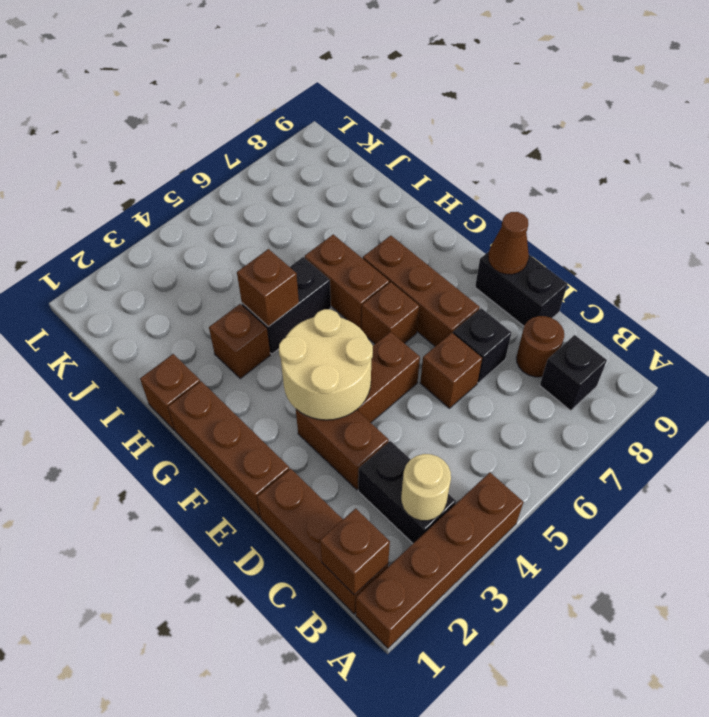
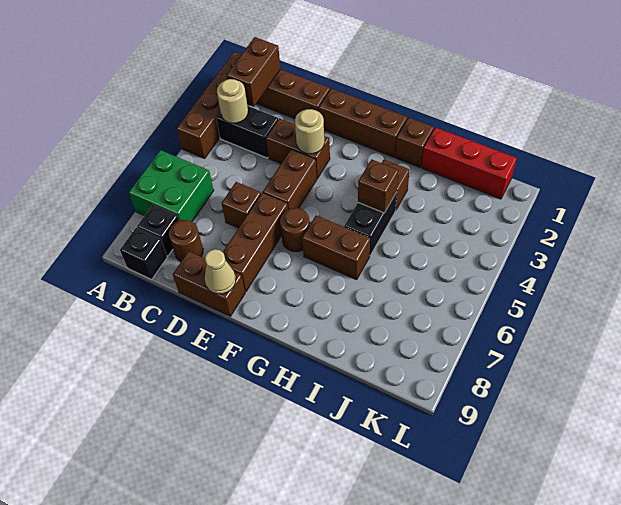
none -> green brick A6:B7 level 1
brown brick B1 level 2 -> brown brick B1:B2 level 2
black brick D7 level 1 -> black brick B9 level 1
black brick D9:E9 level 1 -> brown brick D9:E9 level 1
tan round brick E3:F4 level 2 -> tan round brick E3 level 2
brown brick E7:G7 level 1 -> brown brick E6:E8 level 1
brown cone E9 level 2 -> tan cone E9 level 2
brown brick F6 level 1 -> brown round brick F6 level 1
none -> red brick I1:K1 level 1

